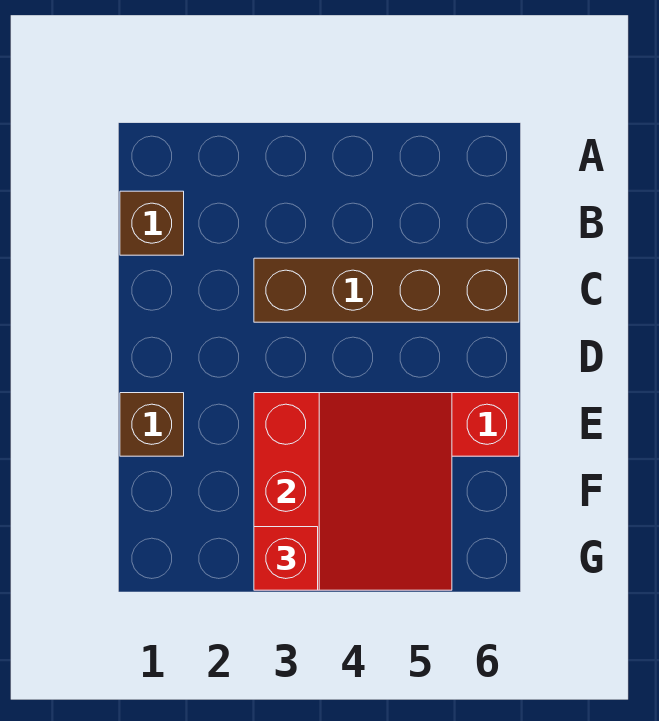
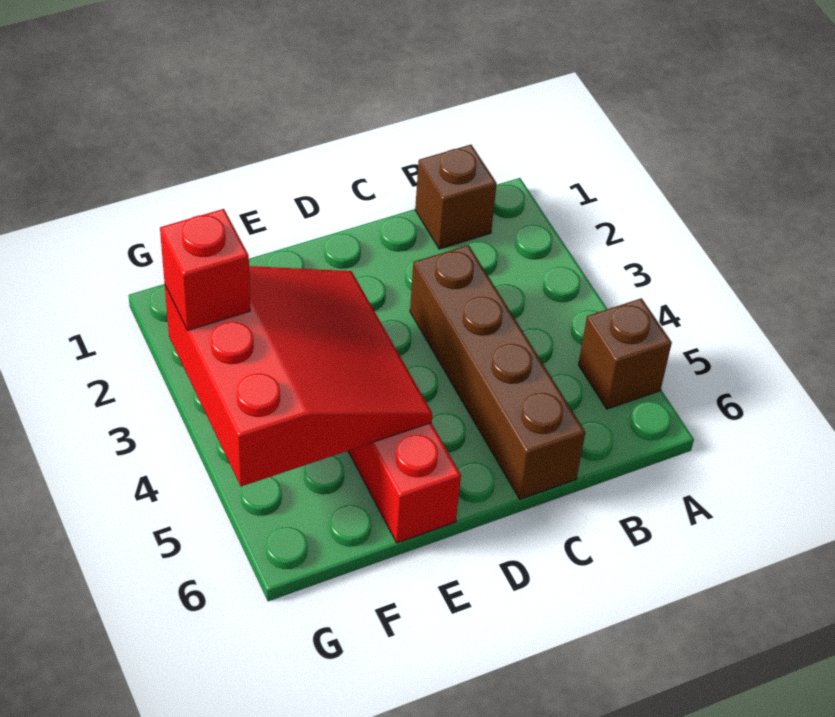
brown brick E1 level 1 -> brown brick A5 level 1
red slope E3:G5 level 2 top 3 -> red slope E3:G5 level 2 top G

